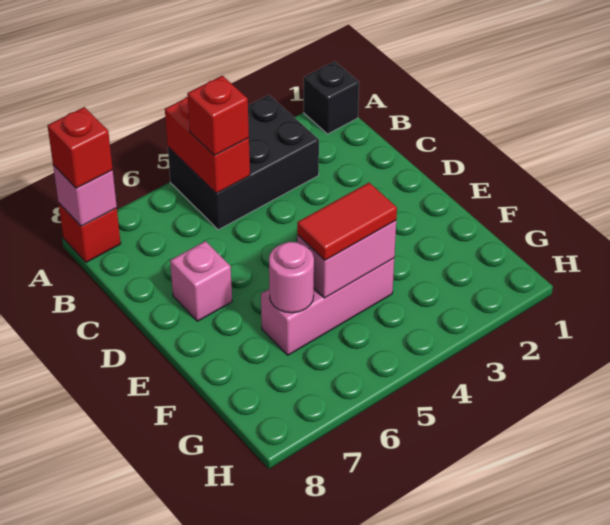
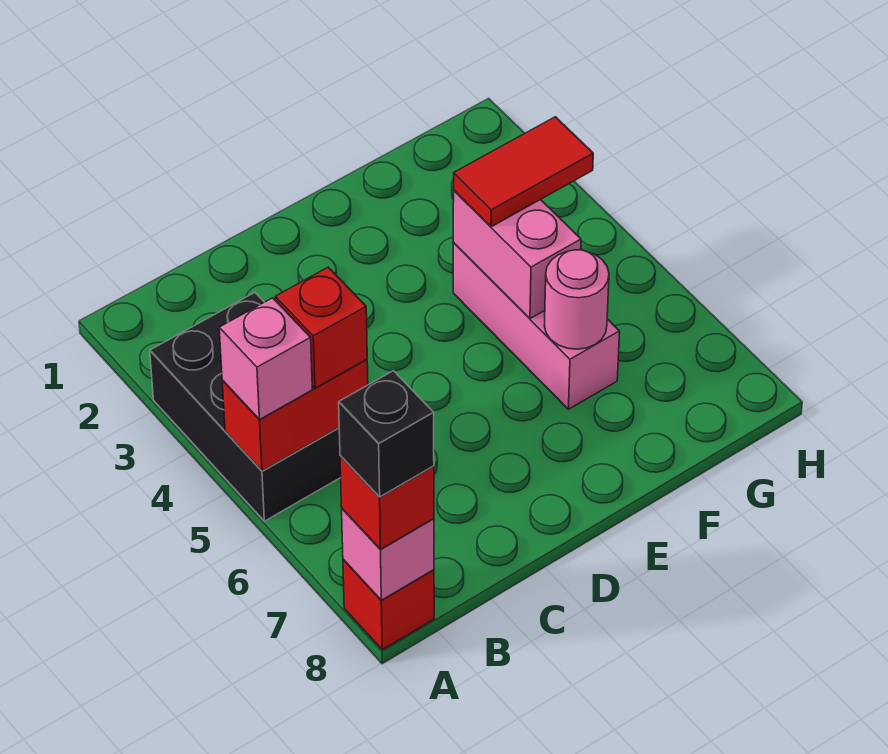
black brick A1 level 1 -> black brick A8 level 4
pink brick D7 level 1 -> pink brick A5 level 3
red tile F4:F5 level 3 -> red tile F4:G4 level 3

